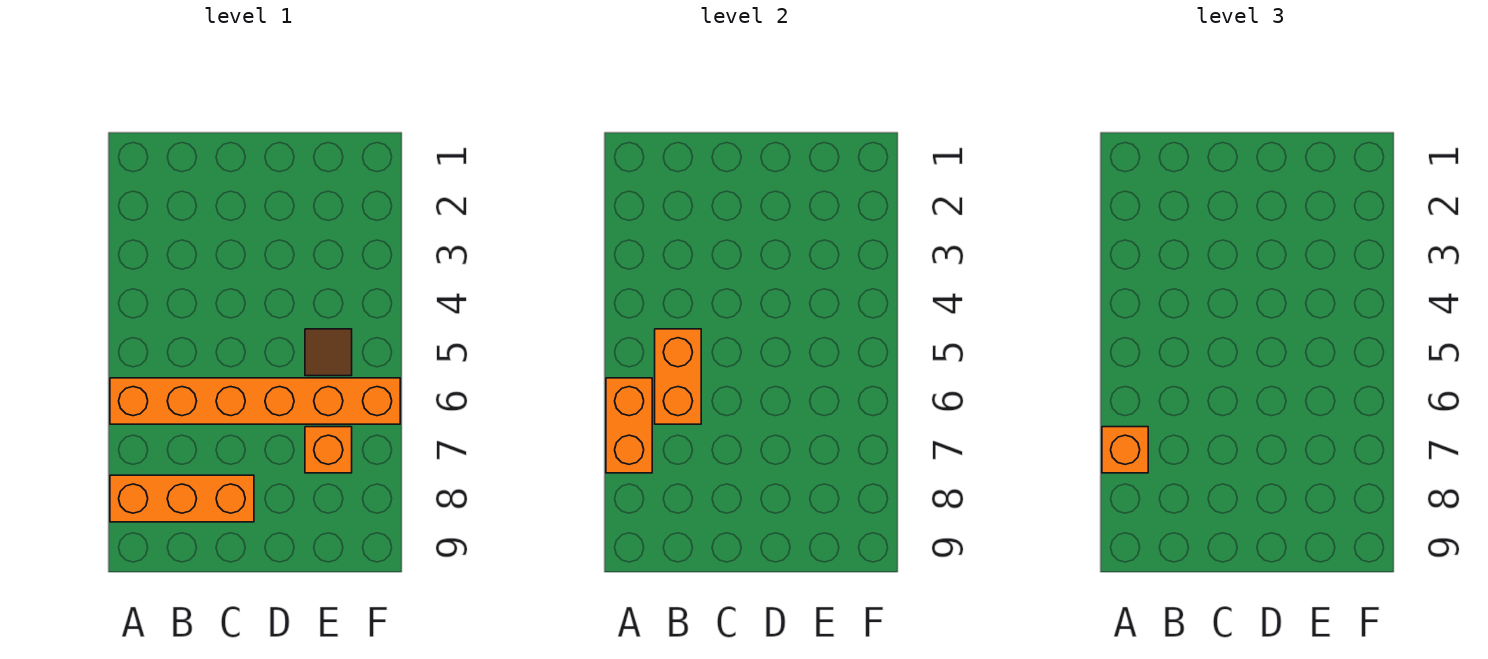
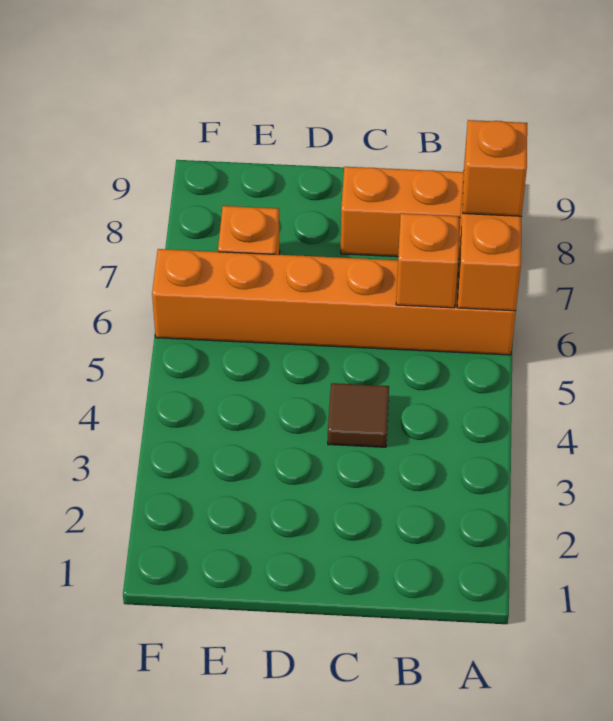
orange brick B5:B6 level 2 -> orange brick B6 level 2
brown tile E5 level 1 -> brown tile C4 level 1

